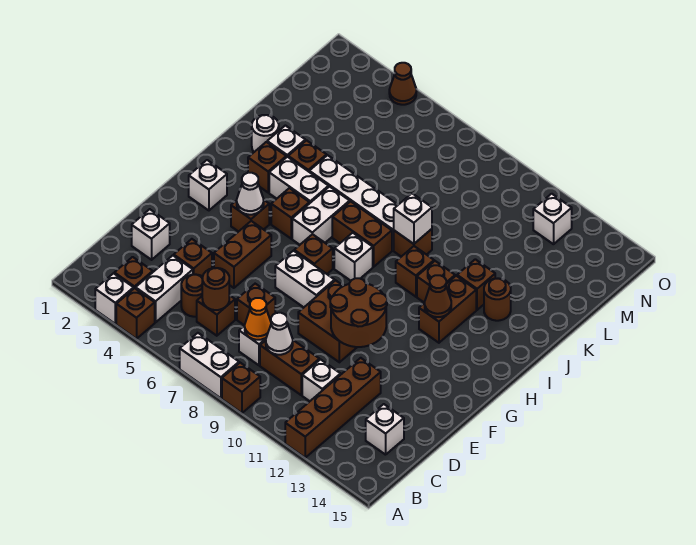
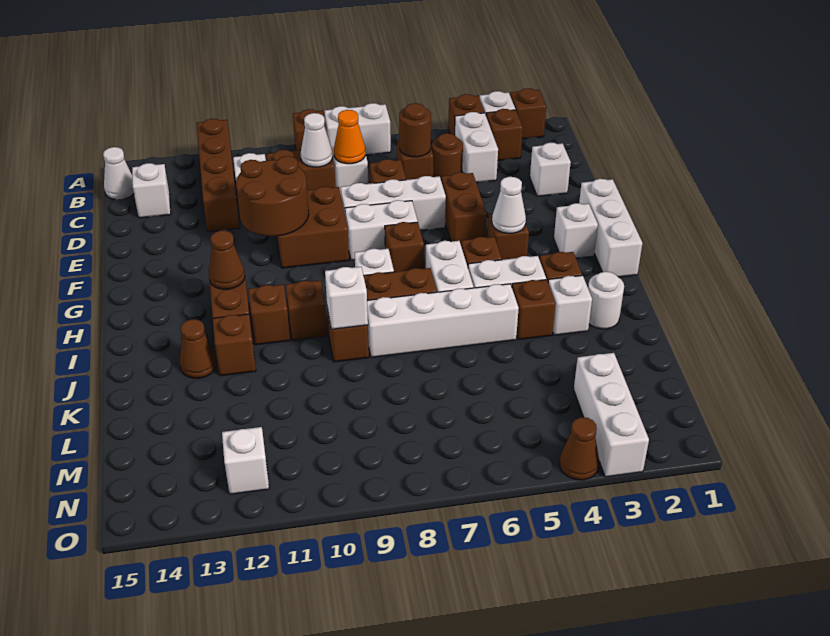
none -> white cone B15 level 1
brown brick D4 level 1 -> brown brick A2 level 1
none -> white brick E6:E8 level 1
none -> white brick F1:H1 level 1
brown round brick J13 level 1 -> brown cone J13 level 1
none -> white brick M3:O3 level 1

